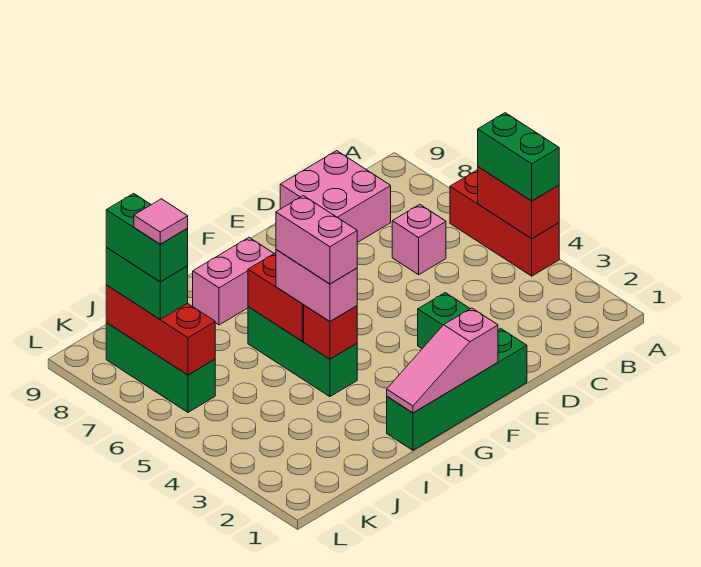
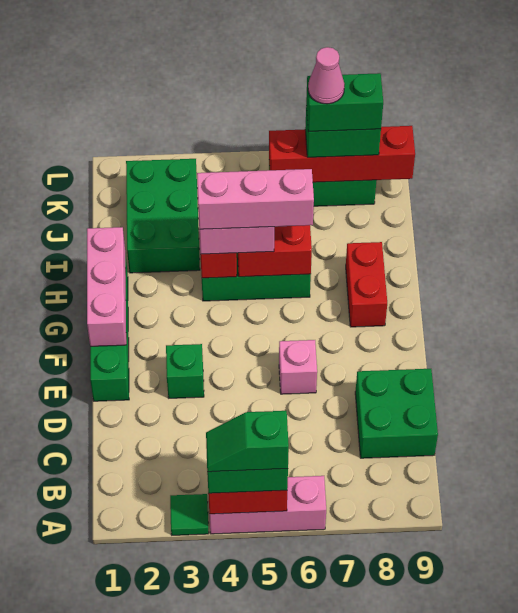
none -> green tile A3 level 1
red brick A4:A6 level 1 -> pink brick A4:A6 level 1
none -> green slope A4:A5 level 4 top 5
pink brick C6 level 1 -> pink brick E6 level 1
pink brick C8:D9 level 1 -> green brick C8:D9 level 1
pink slope F1:H1 level 2 top F -> pink brick F1:H1 level 2
pink brick G8:H8 level 1 -> red brick G8:H8 level 1
pink brick H4:H5 level 4 -> pink brick H4:H6 level 4
none -> green brick I2:K3 level 1
red brick K6:K8 level 2 -> red brick K6:K9 level 2
pink tile K7 level 5 -> pink cone K7 level 5

